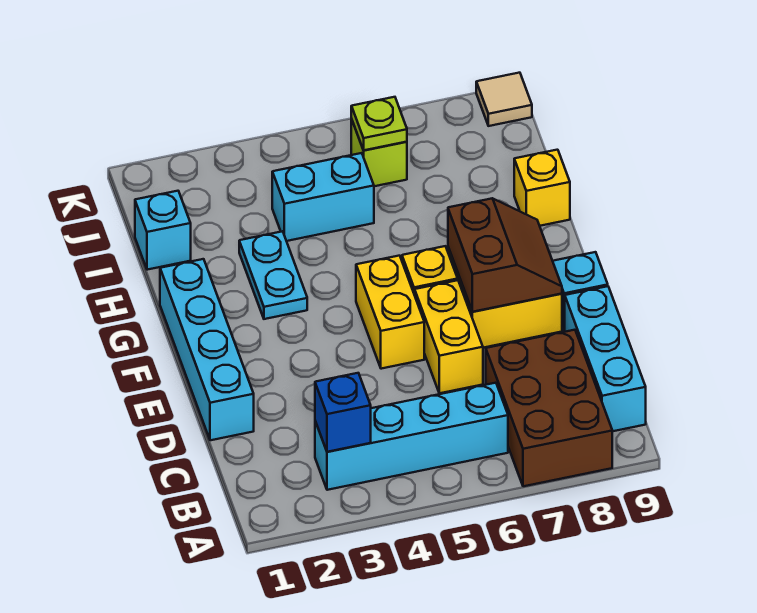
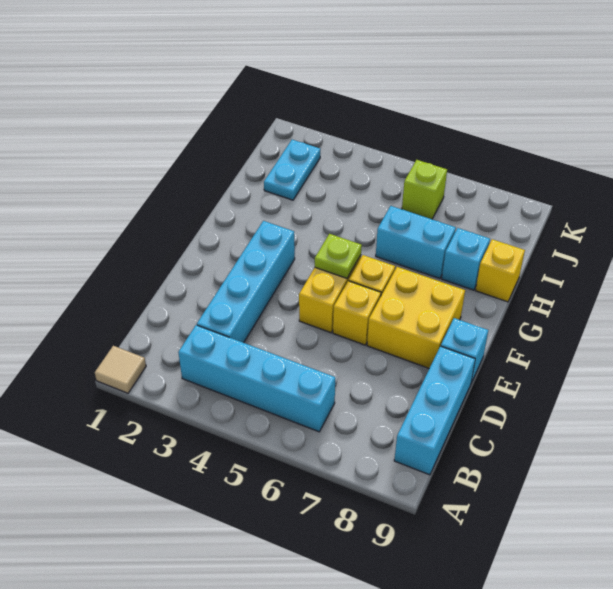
brown brick A7:C8 level 1 -> none
blue brick B3 level 2 -> none
cyan brick D1:G1 level 1 -> cyan brick C3:F3 level 1
yellow brick D6:E6 level 1 -> yellow brick E6 level 1
brown slope E7:F8 level 2 top 7 -> none
cyan plate G3:H3 level 1 -> cyan plate I2:J2 level 1
cyan brick I1 level 1 -> cyan brick H8 level 1
cyan brick I4:I5 level 1 -> cyan brick H6:H7 level 1
lime plate J6 level 2 -> lime plate F5 level 2
tan tile K9 level 1 -> tan tile A1 level 1

